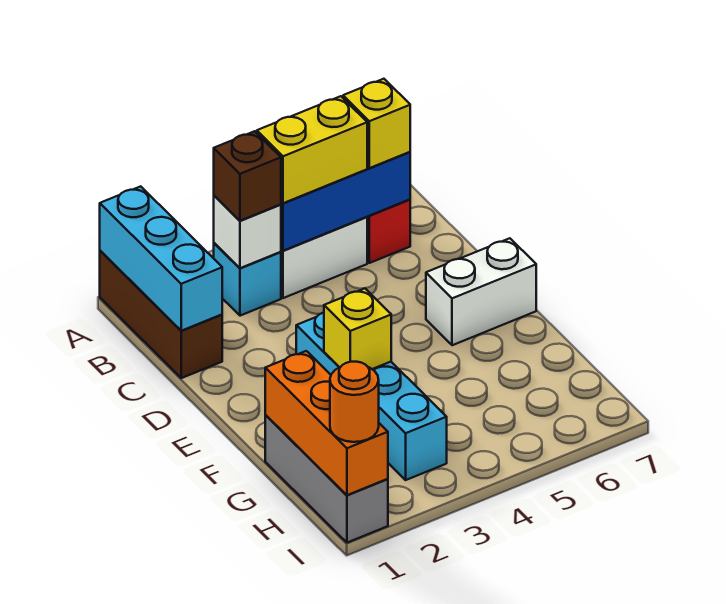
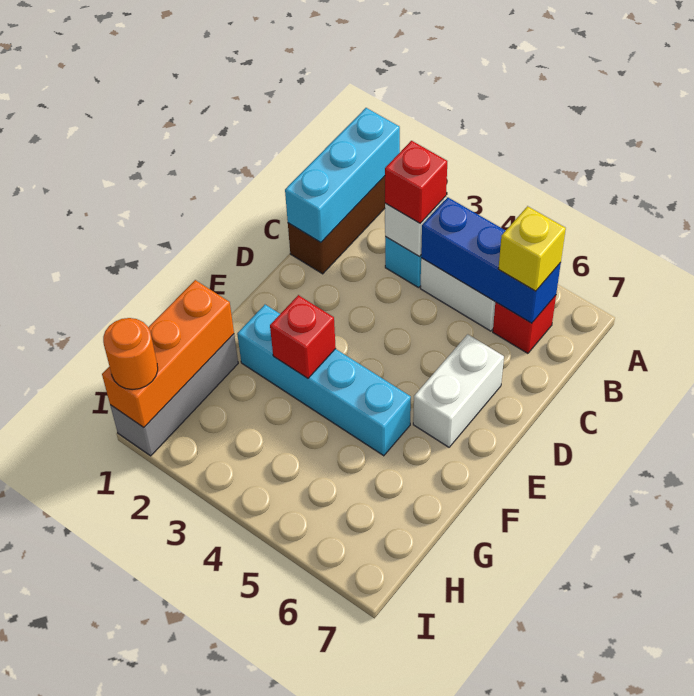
brown brick B3 level 3 -> red brick B3 level 3
yellow brick B4:B5 level 3 -> none
cyan brick E3:H3 level 1 -> cyan brick F2:F5 level 1
white brick E6:E7 level 1 -> white brick D6:E6 level 1
yellow brick F3 level 2 -> red brick F3 level 2

